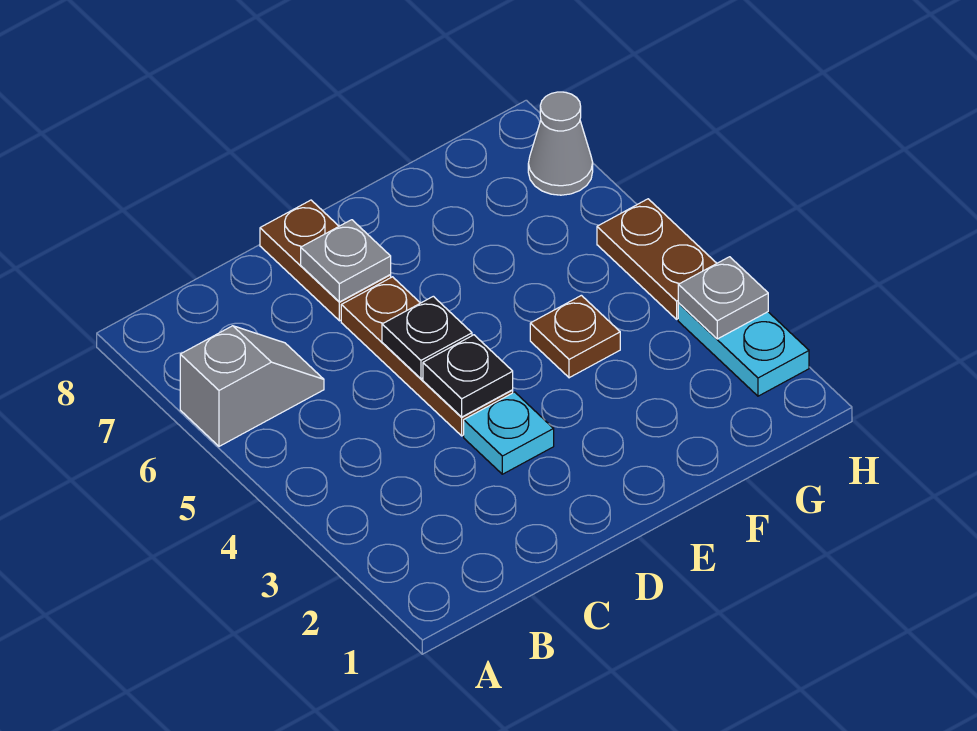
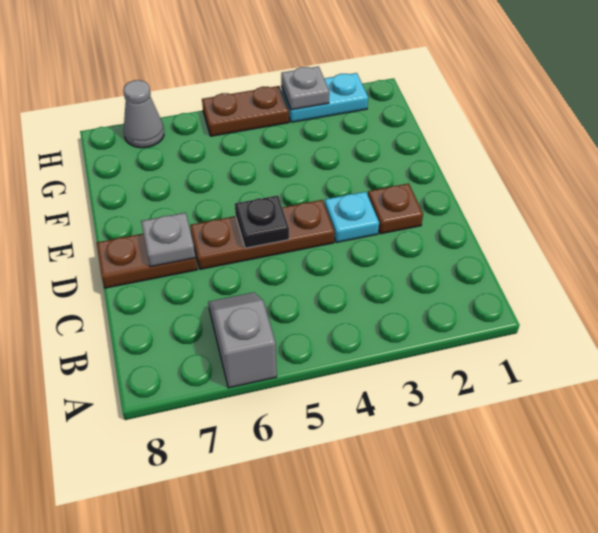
black plate D4 level 2 -> none
brown plate F4 level 1 -> brown plate D2 level 1

